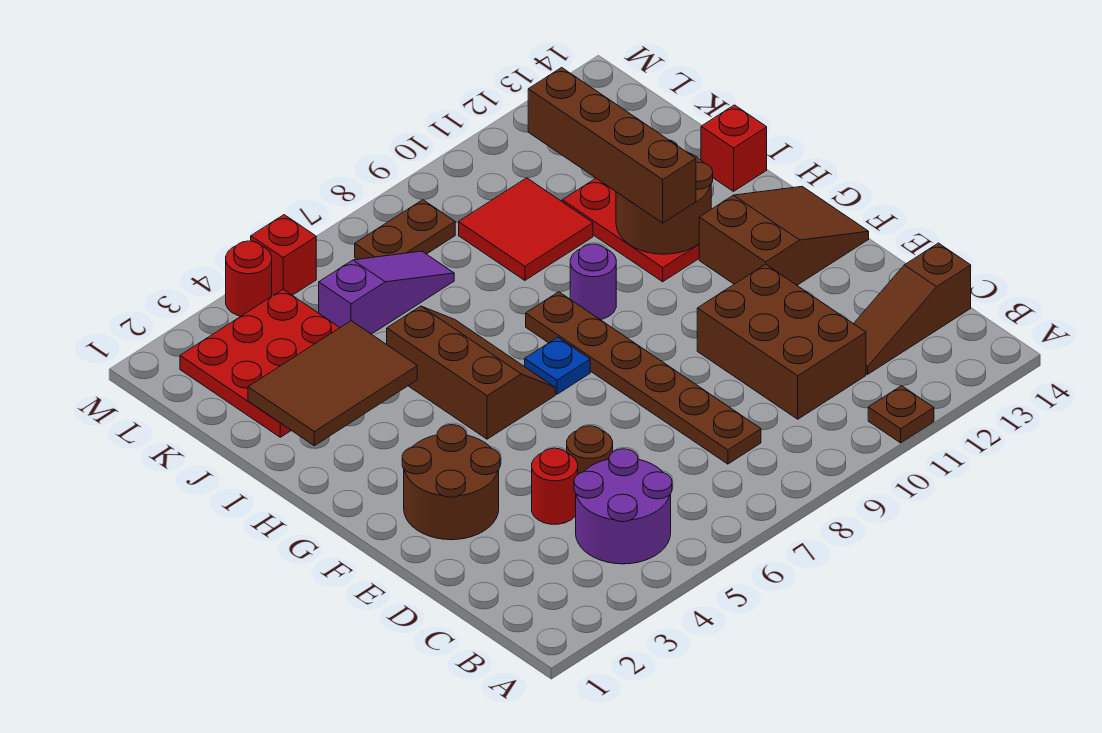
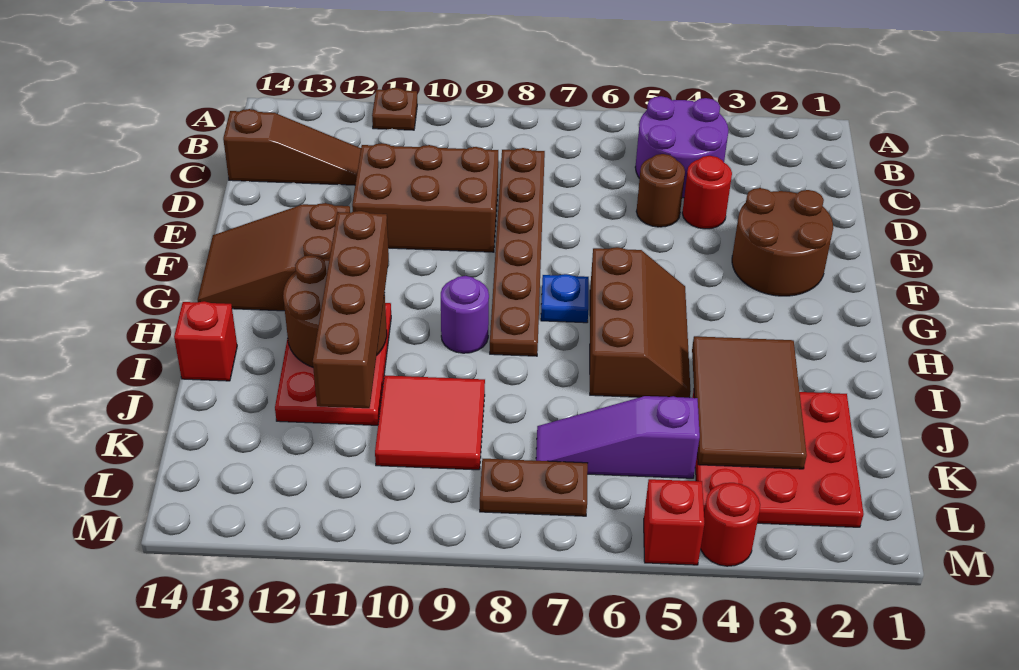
brown brick C10:E11 level 1 -> brown brick D9:E11 level 1
brown slope G5:I6 level 1 top 5 -> brown slope G5:I6 level 1 top 6
brown tile I2:J4 level 2 -> brown tile I3:K4 level 2

